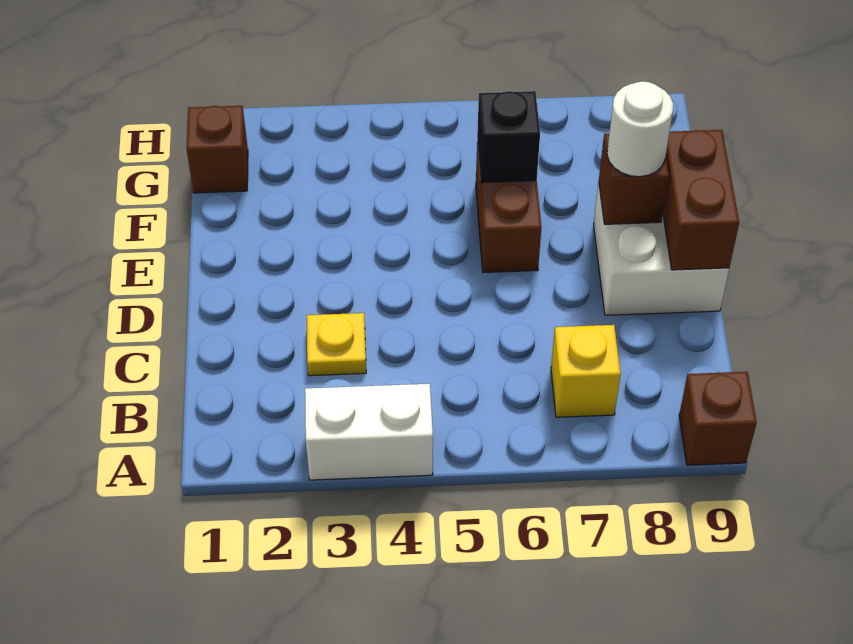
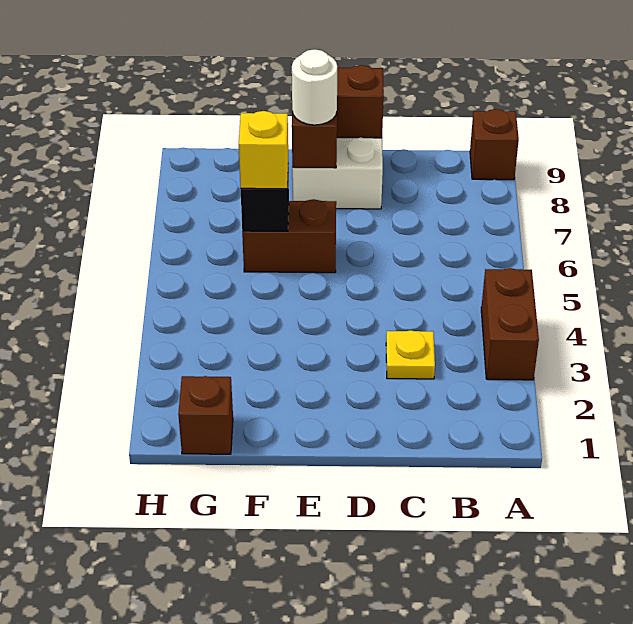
white brick A3:A4 level 1 -> brown brick A3:A4 level 1
yellow brick B7 level 1 -> yellow brick F6 level 3

